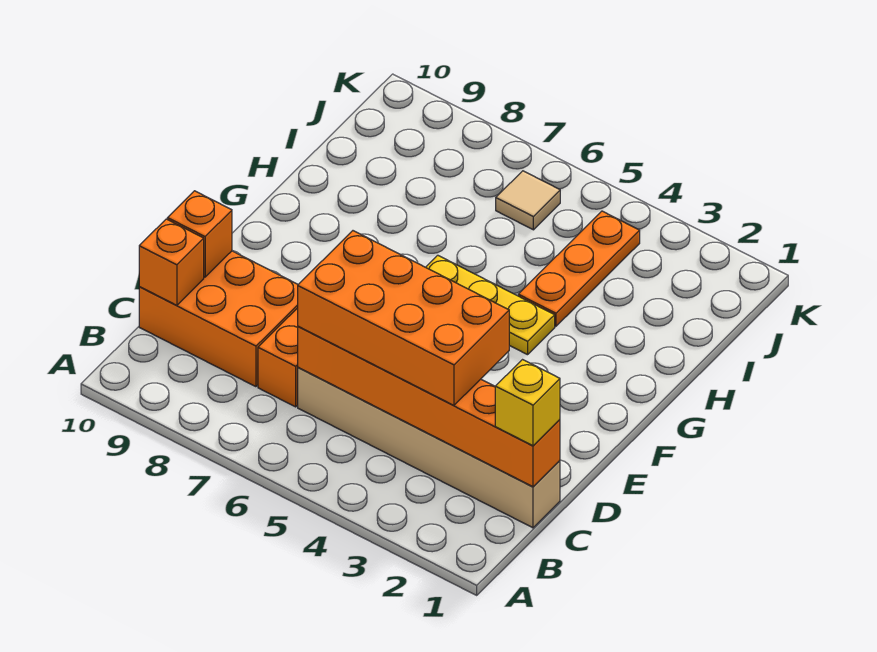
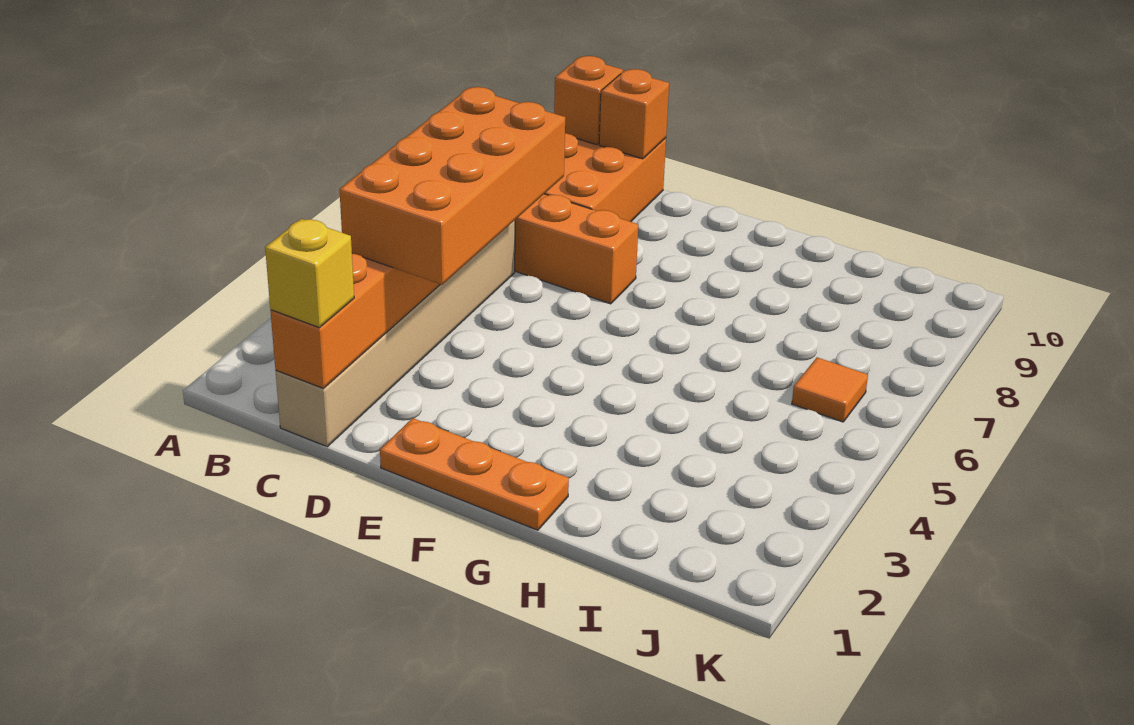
yellow plate G4:G6 level 1 -> none
orange plate H4:J4 level 1 -> orange plate E1:G1 level 1
tan tile J6 level 1 -> orange tile J6 level 1

